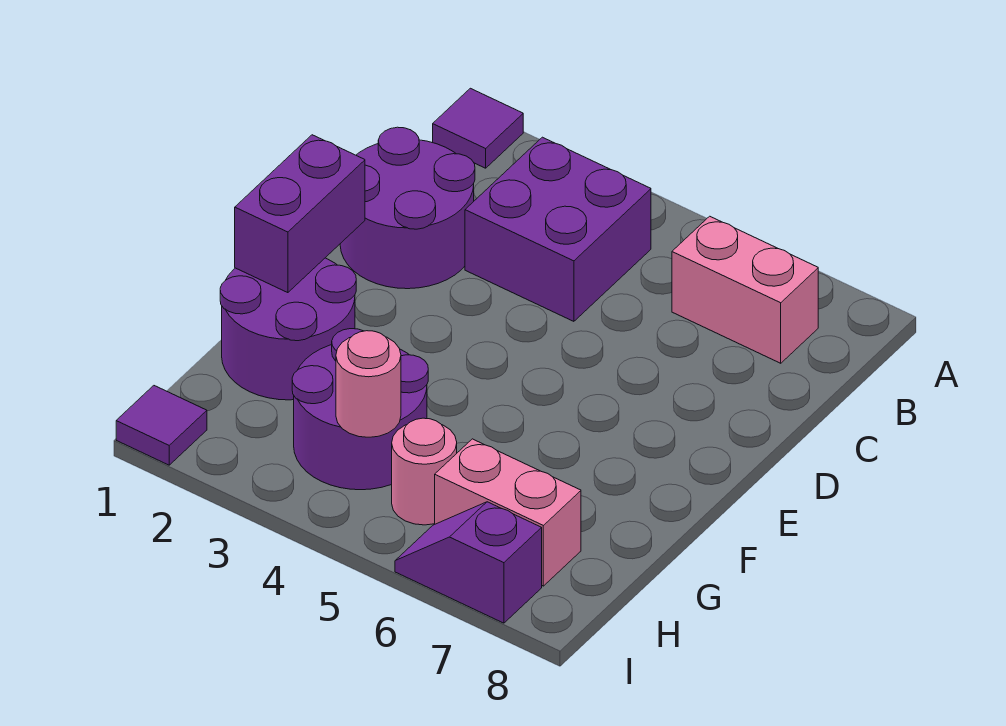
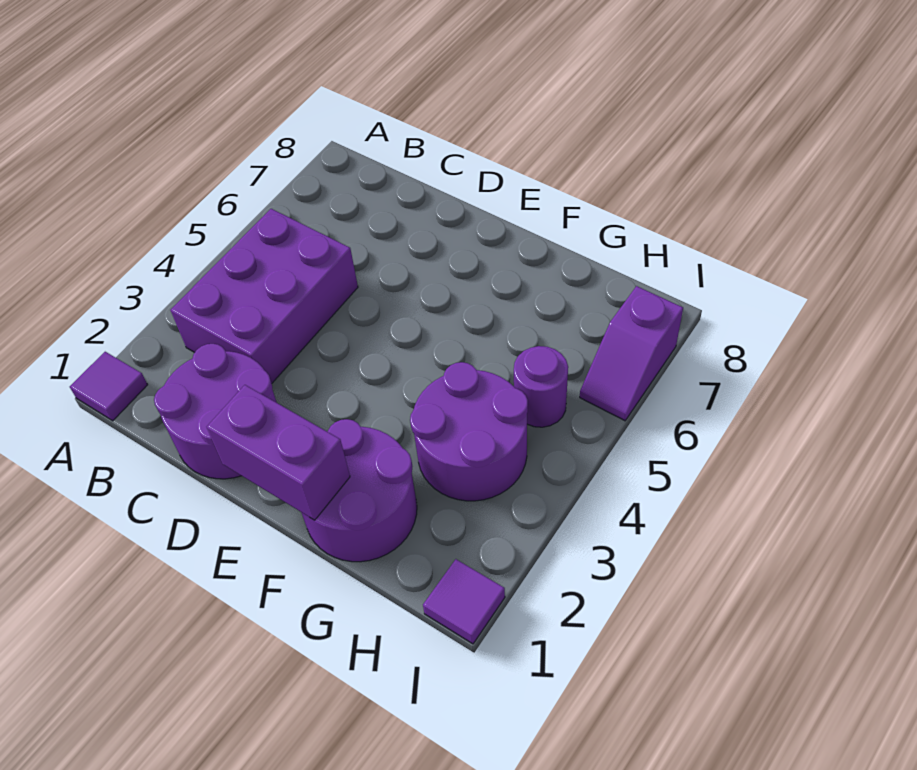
purple brick B3:C4 level 1 -> purple brick B3:C5 level 1
pink brick B6:B7 level 1 -> none
pink round brick H4 level 2 -> none
pink round brick H5 level 1 -> purple round brick H5 level 1
pink brick H6:H7 level 1 -> none

